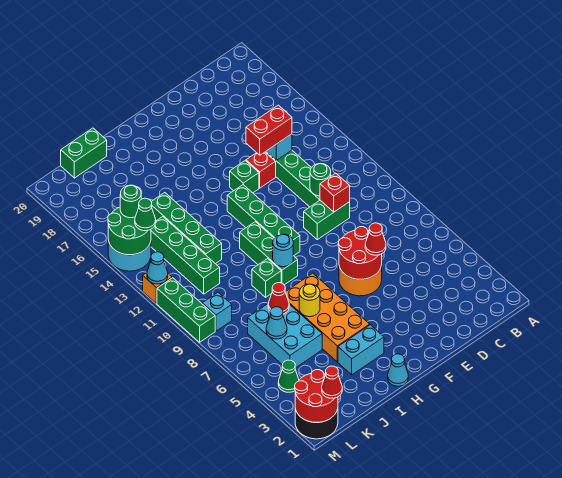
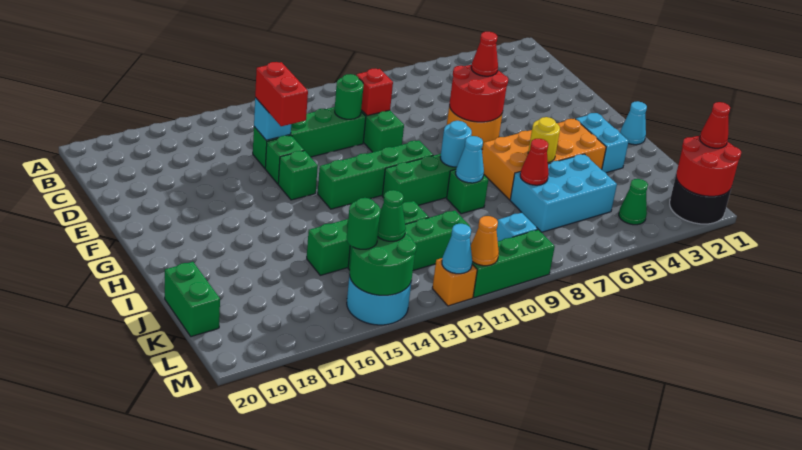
red brick E14 level 1 -> green brick E14 level 1
cyan cone K6 level 2 -> cyan cone I9 level 2
none -> orange cone M11 level 2

